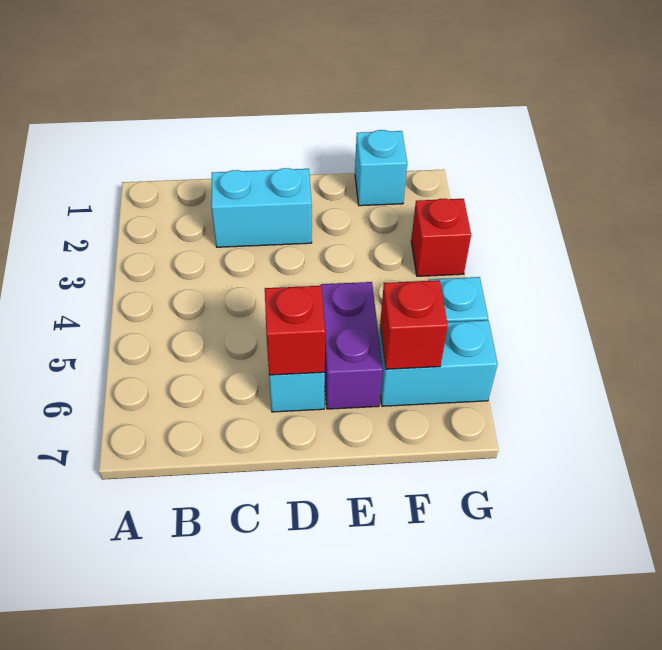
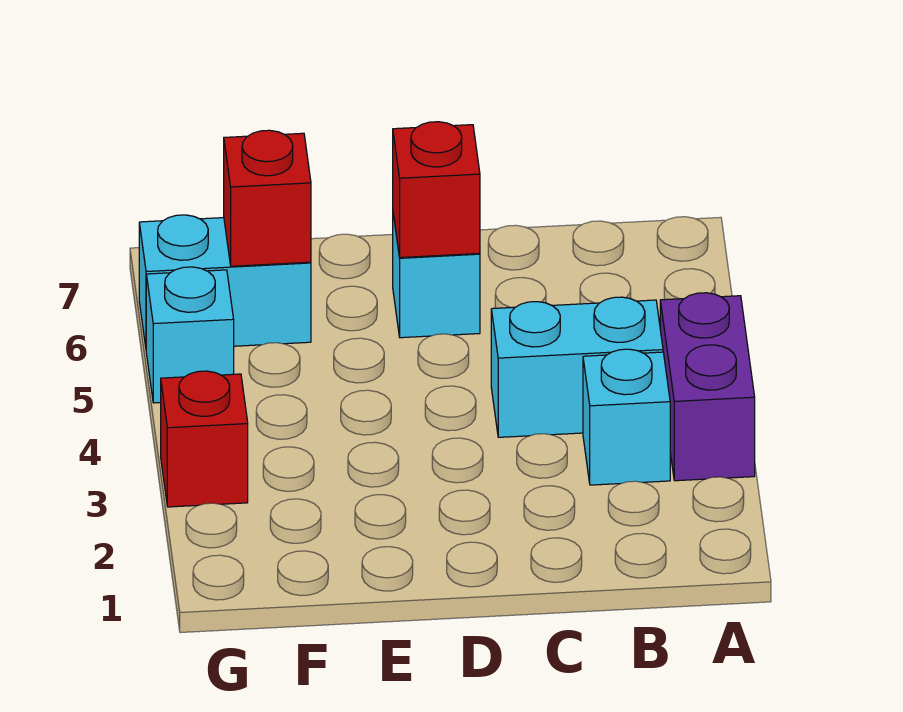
cyan brick C2:D2 level 1 -> cyan brick B4:C4 level 1
purple brick E5:E6 level 1 -> purple brick A3:A4 level 1
cyan brick F1 level 1 -> cyan brick B3 level 1

